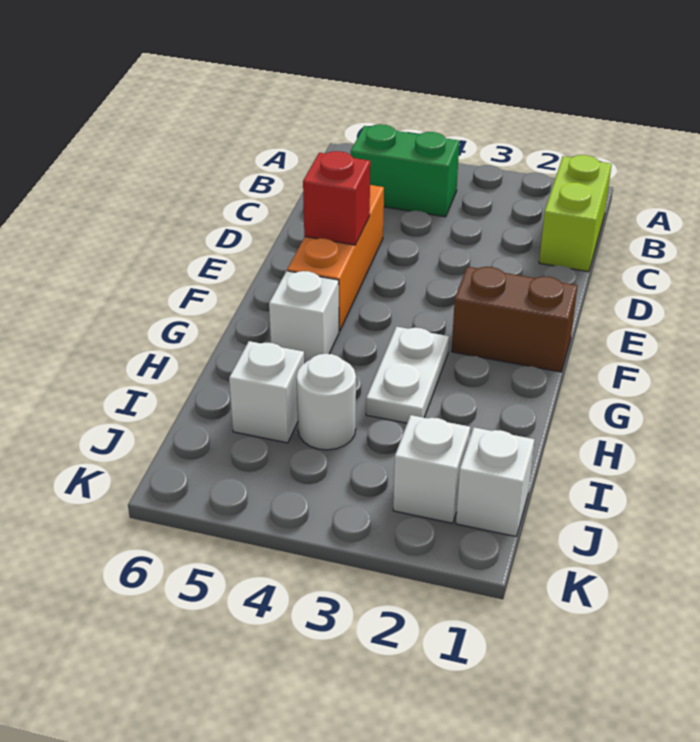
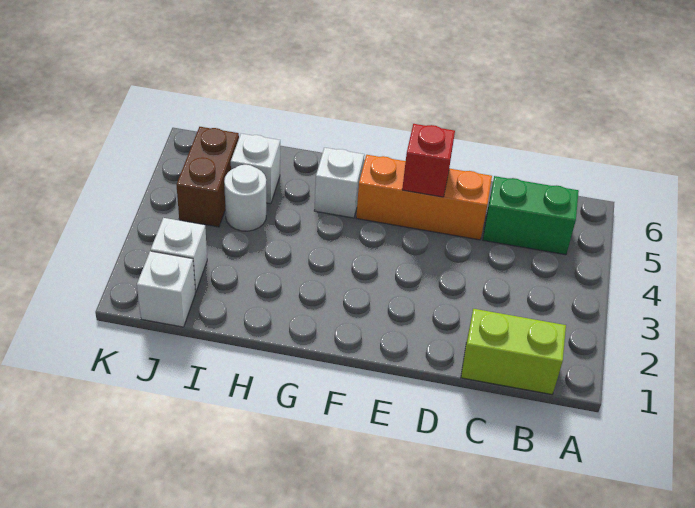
green brick B4:B5 level 1 -> green brick B5:C5 level 1
brown brick F1:F2 level 1 -> brown brick J4:J5 level 1
white plate G3:H3 level 1 -> none

